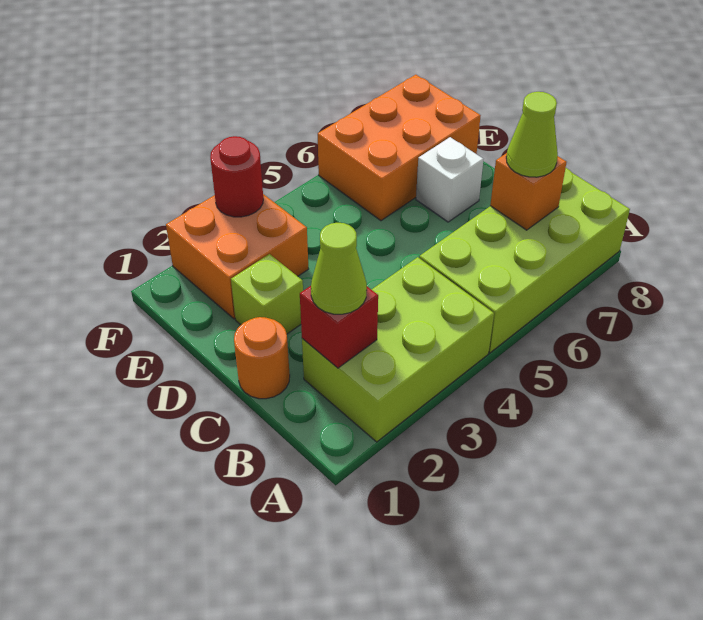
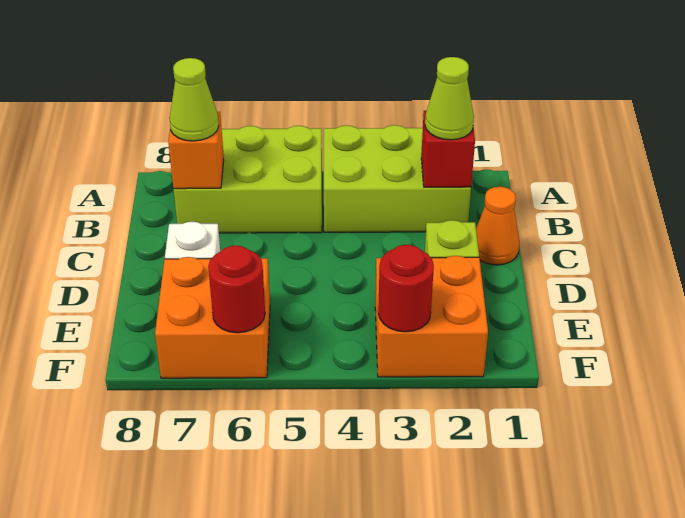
lime brick A5:B8 level 1 -> lime brick A5:B7 level 1
orange round brick C1 level 1 -> orange cone C1 level 1
orange brick E6:F8 level 1 -> orange brick E6:F7 level 1
none -> red round brick F6 level 2

